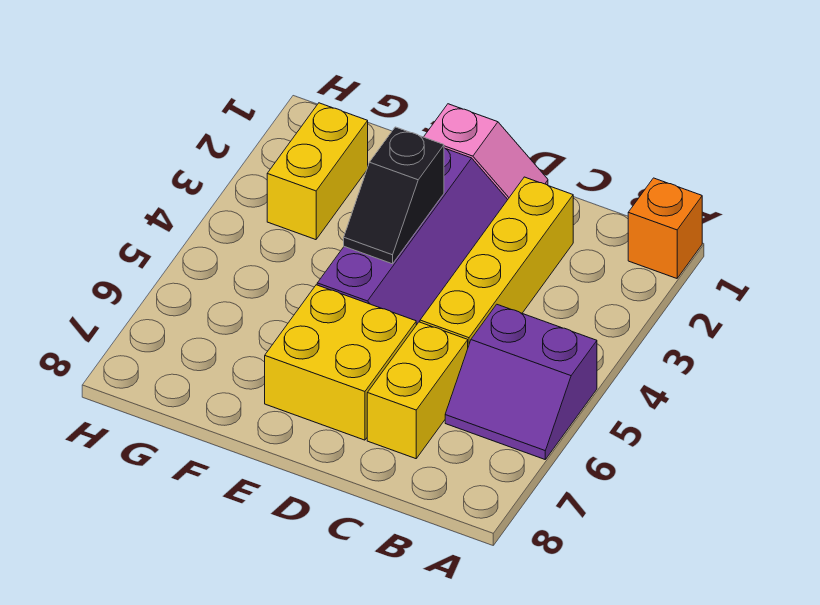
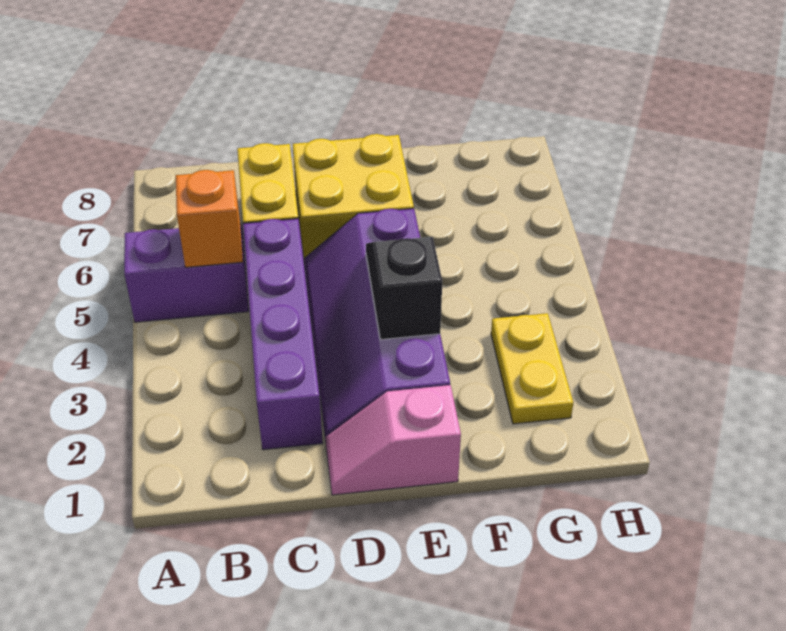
orange brick A1 level 1 -> orange brick B5 level 2
yellow brick C2:C5 level 1 -> purple brick C2:C5 level 1
yellow brick G2:G3 level 1 -> yellow plate G2:G3 level 1

